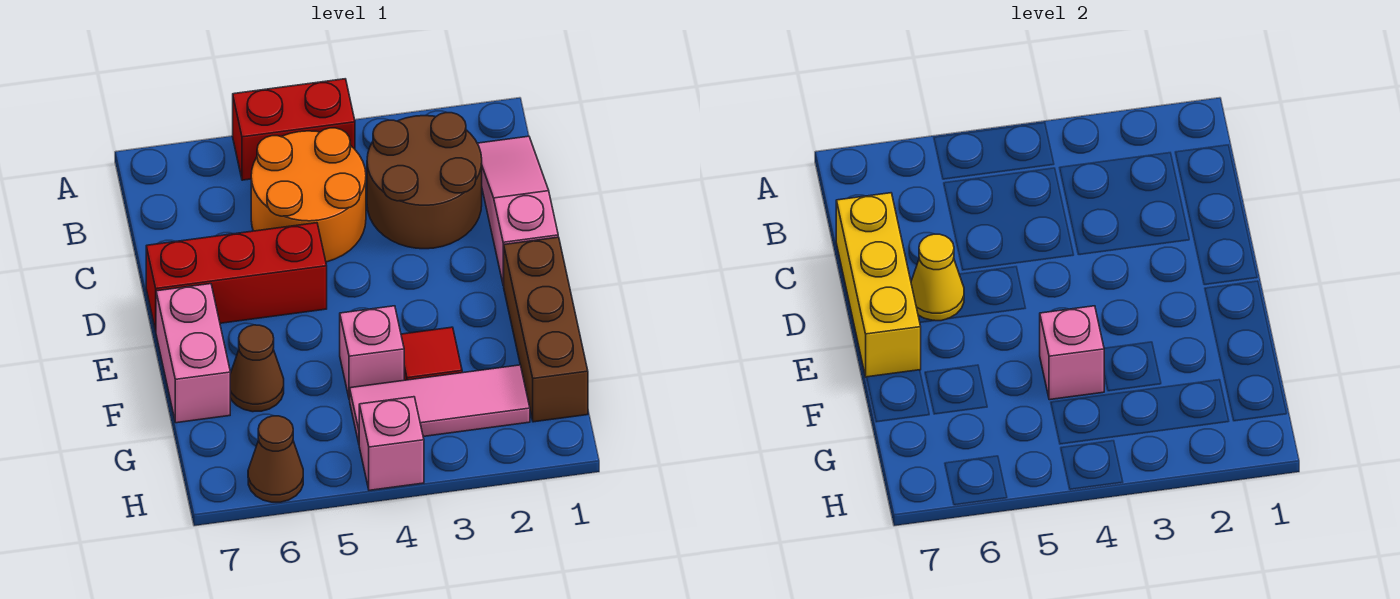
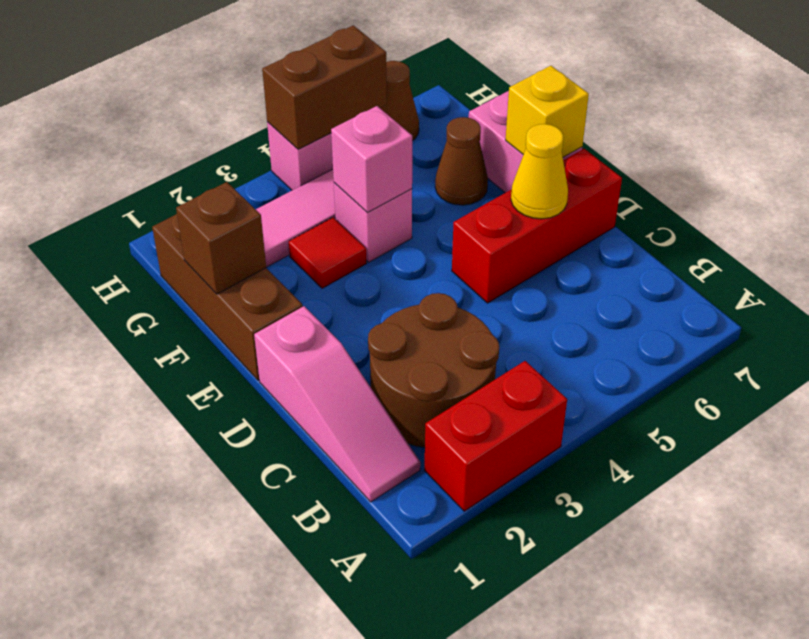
red brick A4:A5 level 1 -> red brick A2:A3 level 1
orange round brick B4:C5 level 1 -> none
yellow brick C7:E7 level 2 -> yellow brick E7 level 2
none -> brown brick F1 level 2
none -> brown brick H4:H5 level 2

